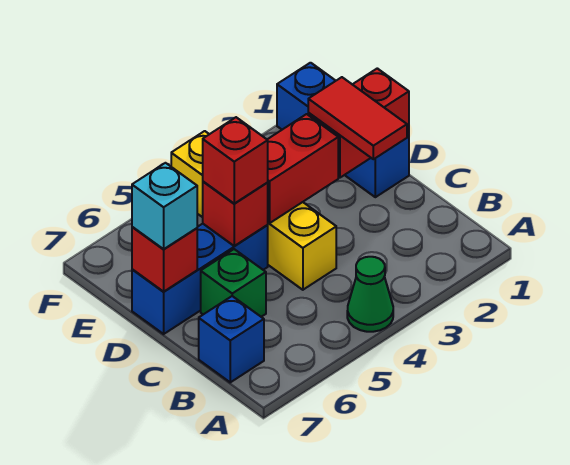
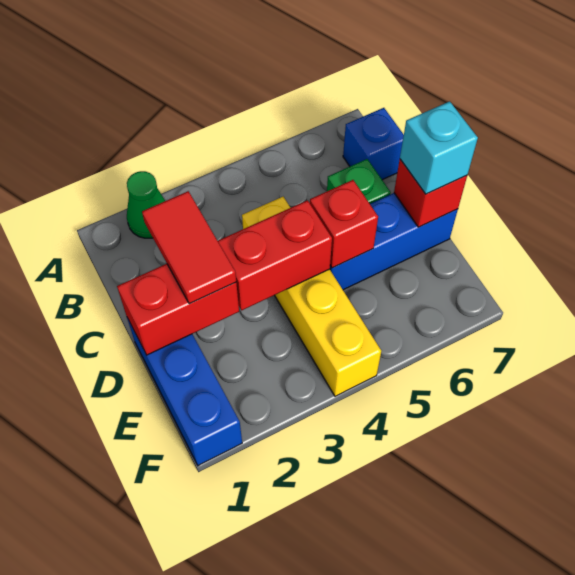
green cone A4 level 1 -> green cone A2 level 1
red brick D5 level 3 -> none

